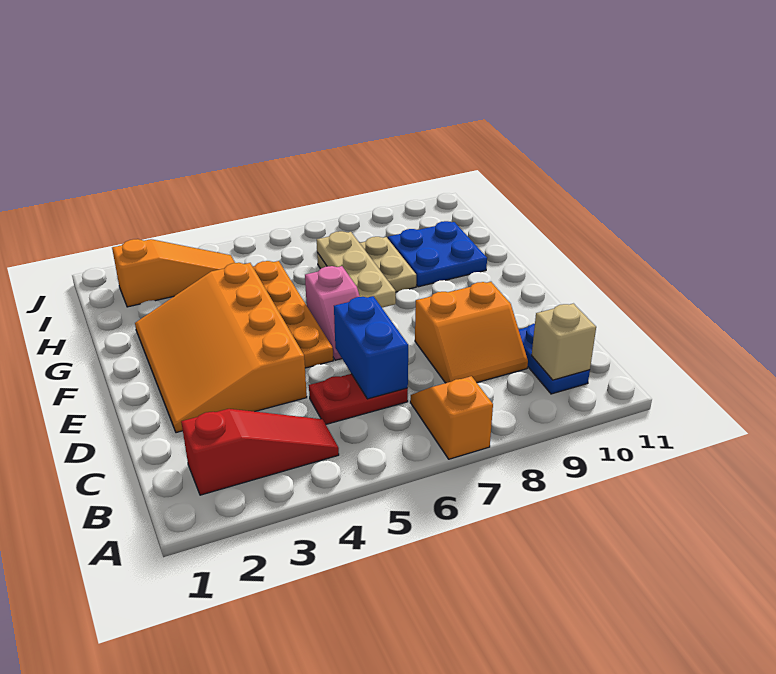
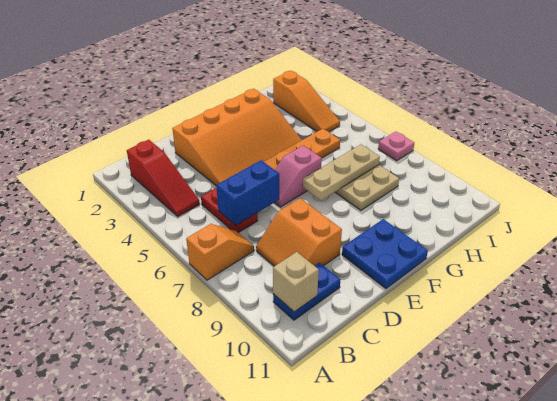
orange slope D2:G4 level 1 top 4 -> orange slope D2:G4 level 1 top 2
blue plate G9:H10 level 1 -> blue plate E10:F11 level 1
none -> pink plate J7 level 1

